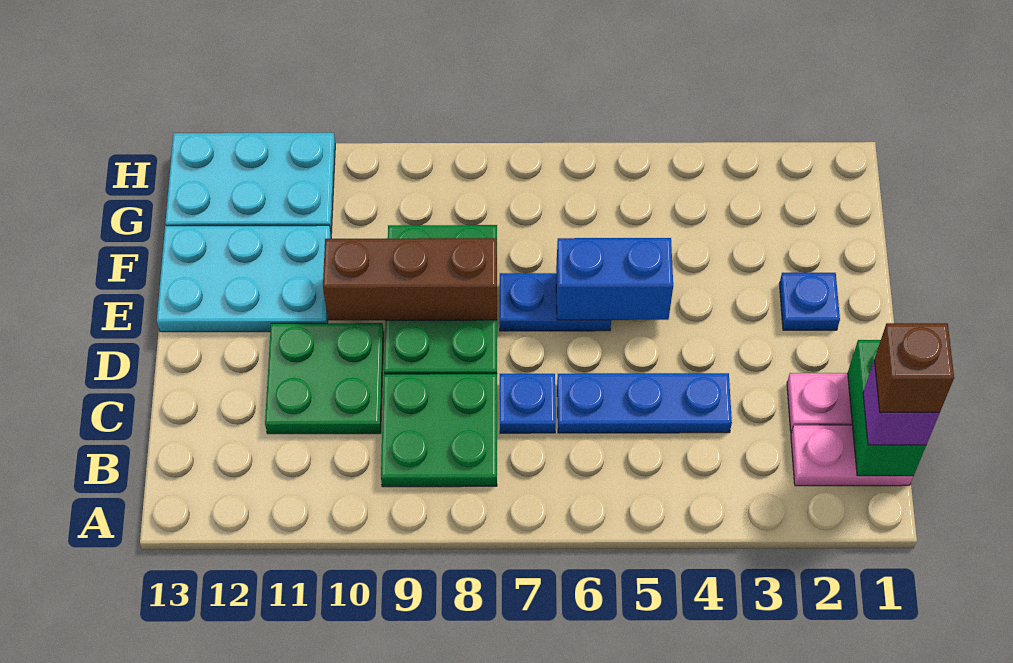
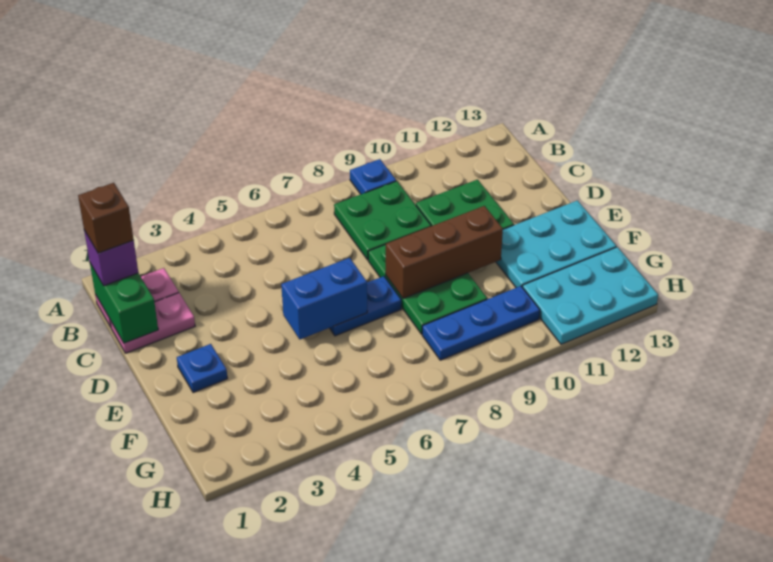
blue plate C4:C6 level 1 -> blue plate G8:G10 level 1
blue plate C7 level 1 -> blue plate A9 level 1

